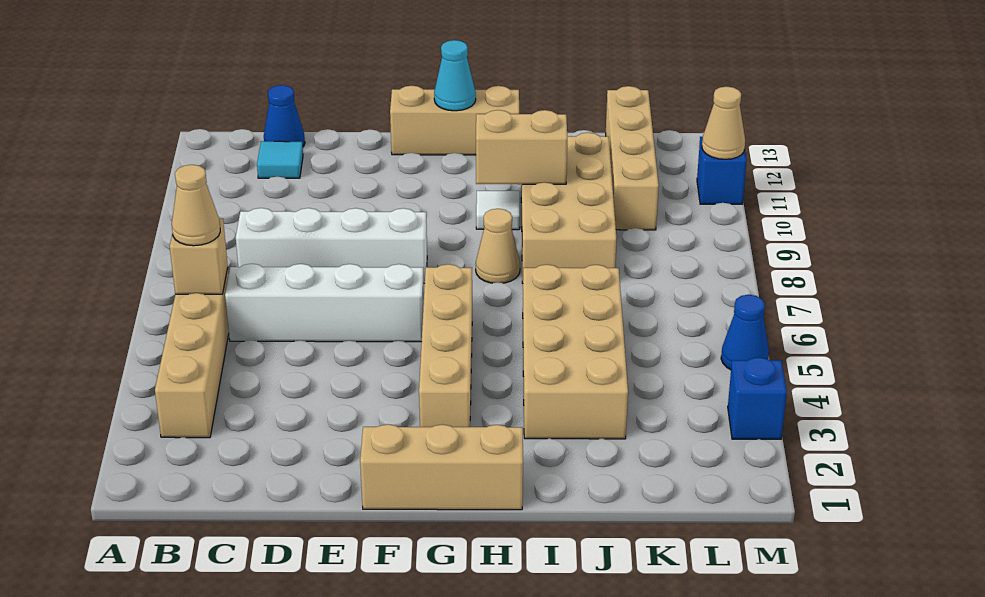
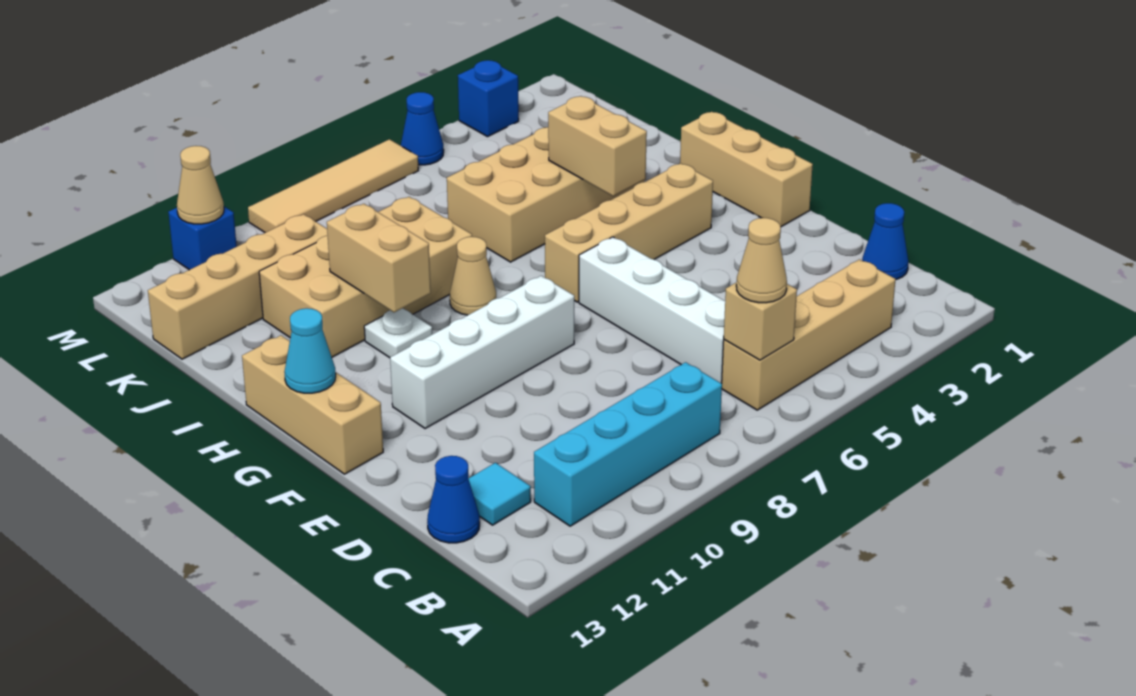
none -> cyan brick B8:B11 level 1
none -> blue cone C1 level 1
white brick C8:F8 level 1 -> white brick F8:F11 level 1
none -> tan brick H4:I4 level 2
white tile H10 level 1 -> white plate H10 level 1
none -> tan tile M6:M9 level 1

